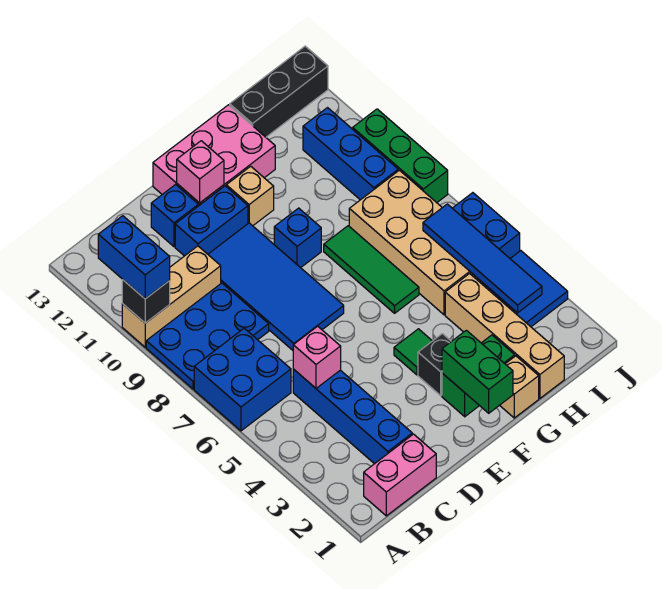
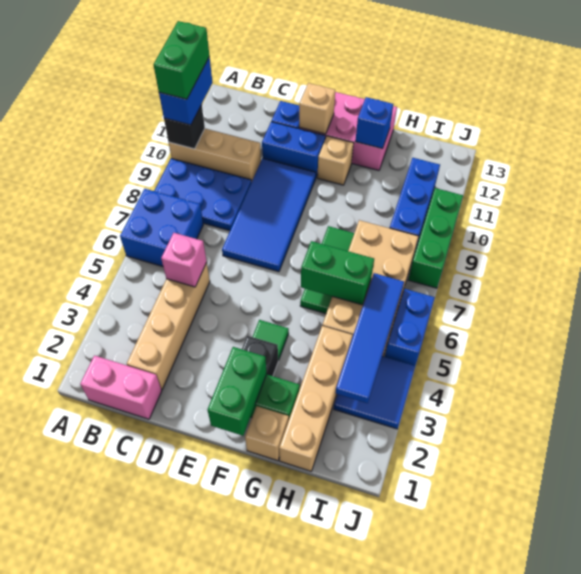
none -> green brick A10:A11 level 4
blue brick C2:C5 level 1 -> tan brick C2:C5 level 1
pink brick E12 level 2 -> tan brick E12 level 2
blue brick F9 level 1 -> blue brick G12 level 2
none -> green brick G6:H6 level 2
black brick H13:J13 level 1 -> none

